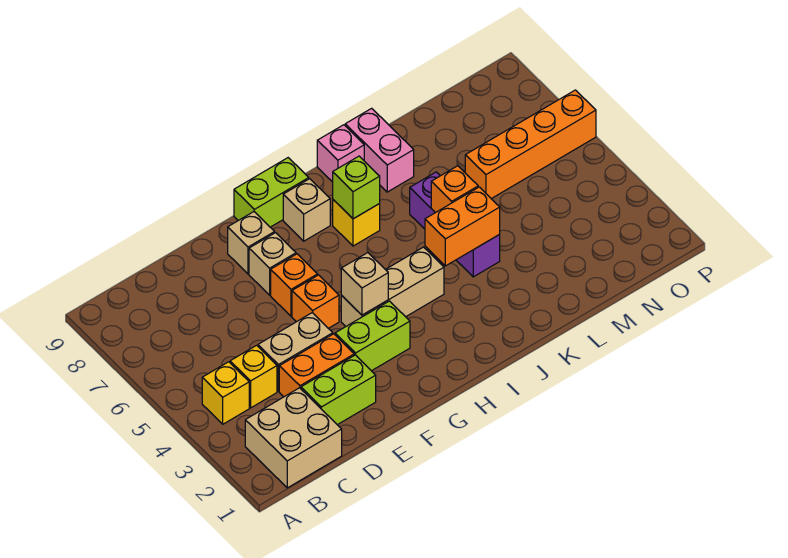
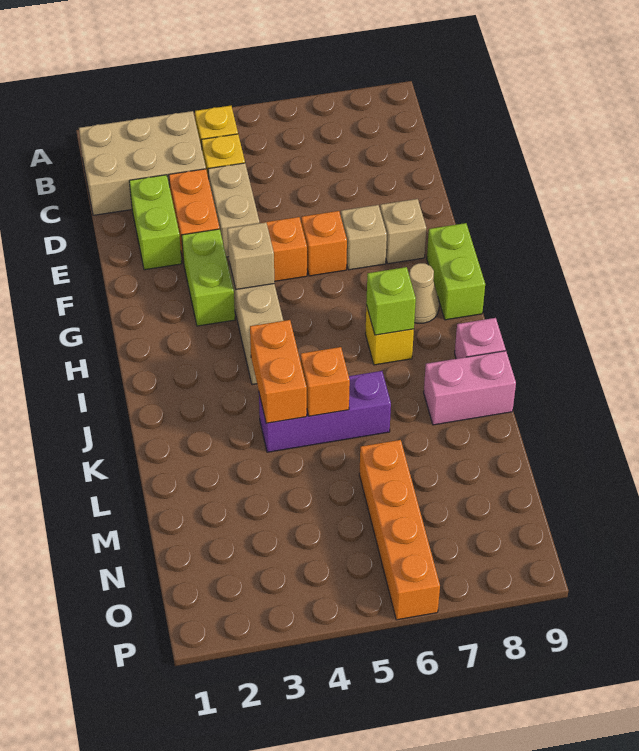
tan brick B1:C2 level 1 -> tan brick B1:C3 level 1
tan brick H8 level 1 -> tan cone H8 level 1

